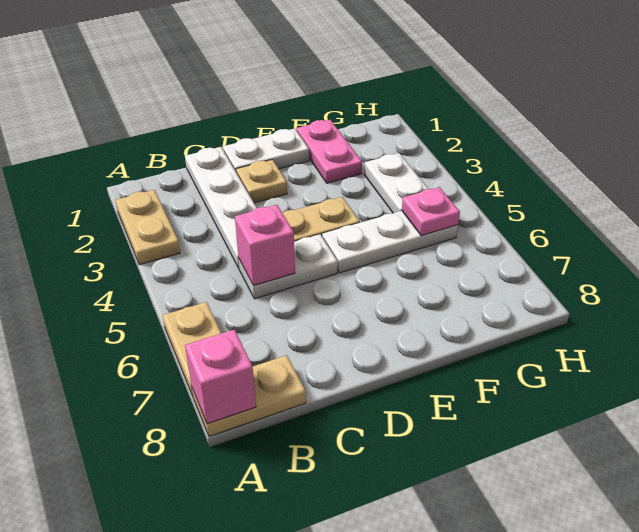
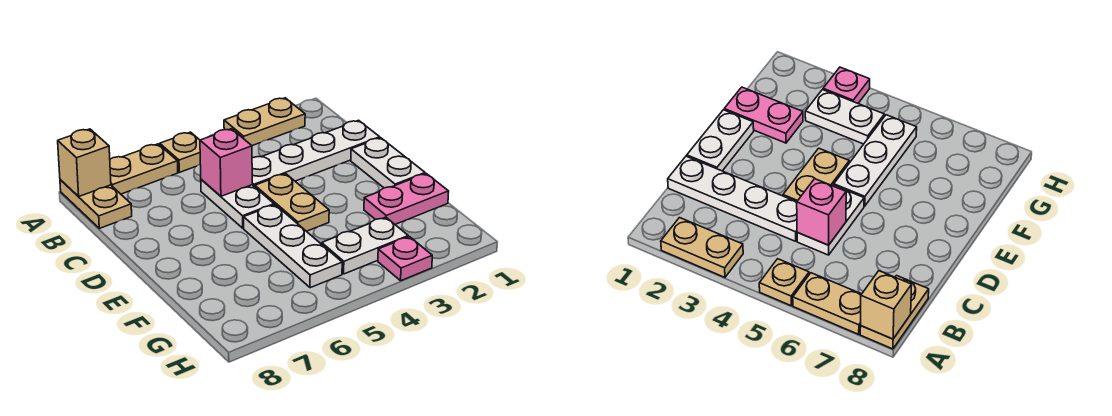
pink brick A8 level 2 -> tan brick A8 level 2
tan plate D2 level 1 -> tan plate A5 level 1
pink plate G5 level 2 -> pink plate H3 level 1

